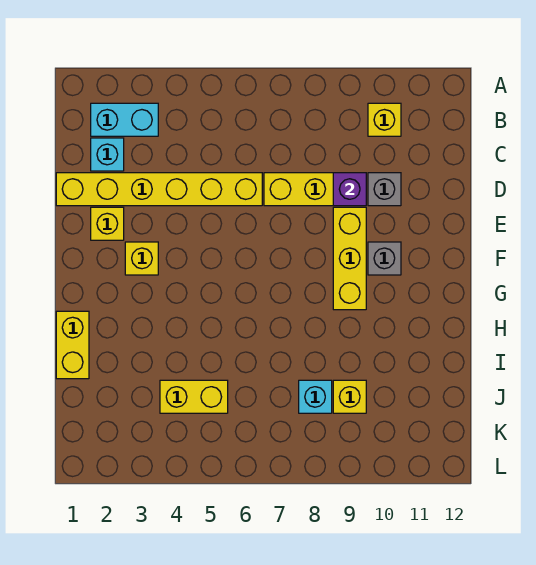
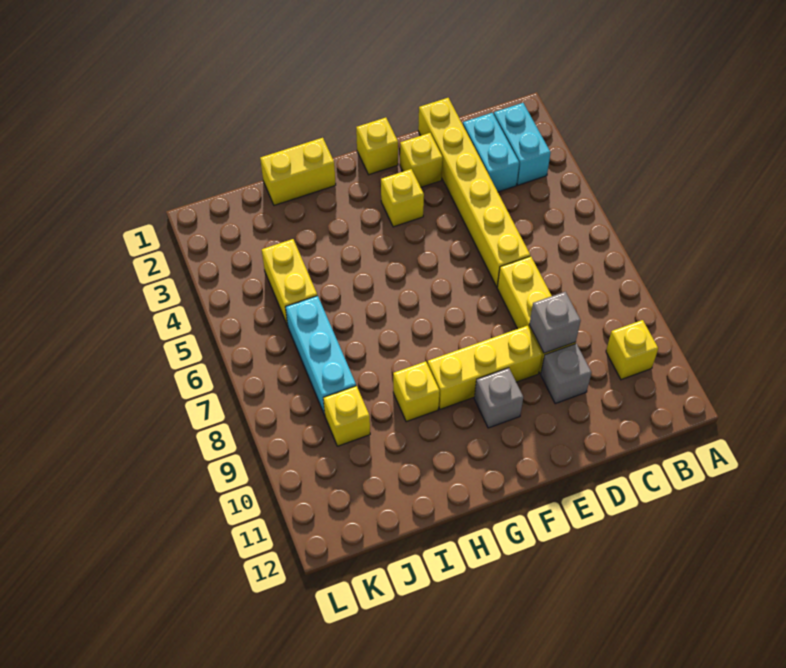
cyan brick C2 level 1 -> cyan brick C2:C3 level 1
purple brick D9 level 2 -> grey brick D9 level 2
none -> yellow brick F1 level 1
none -> yellow brick H9 level 1
cyan brick J8 level 1 -> cyan brick J6:J8 level 1

